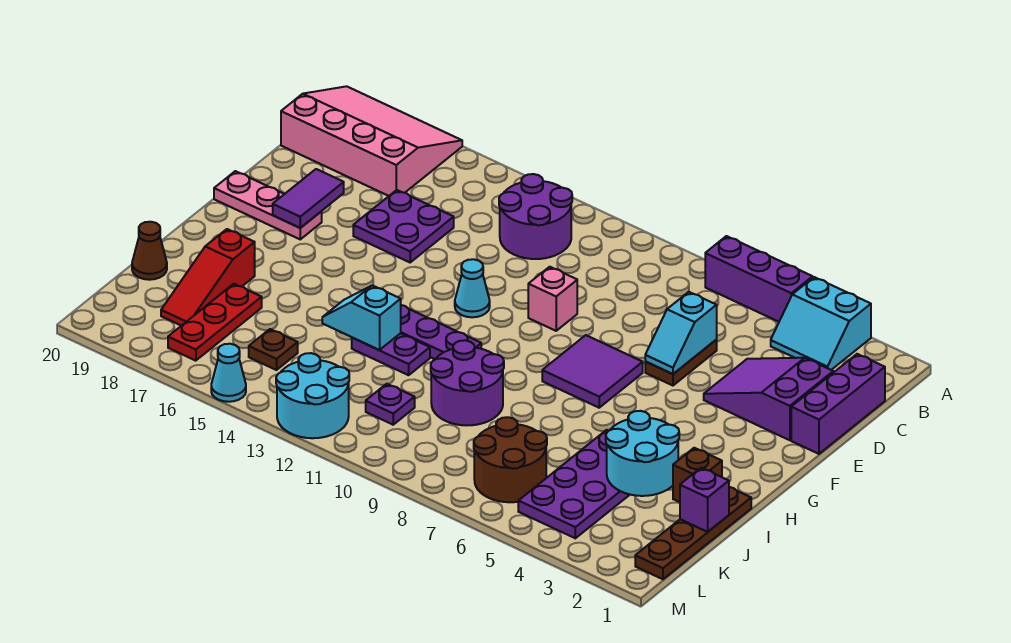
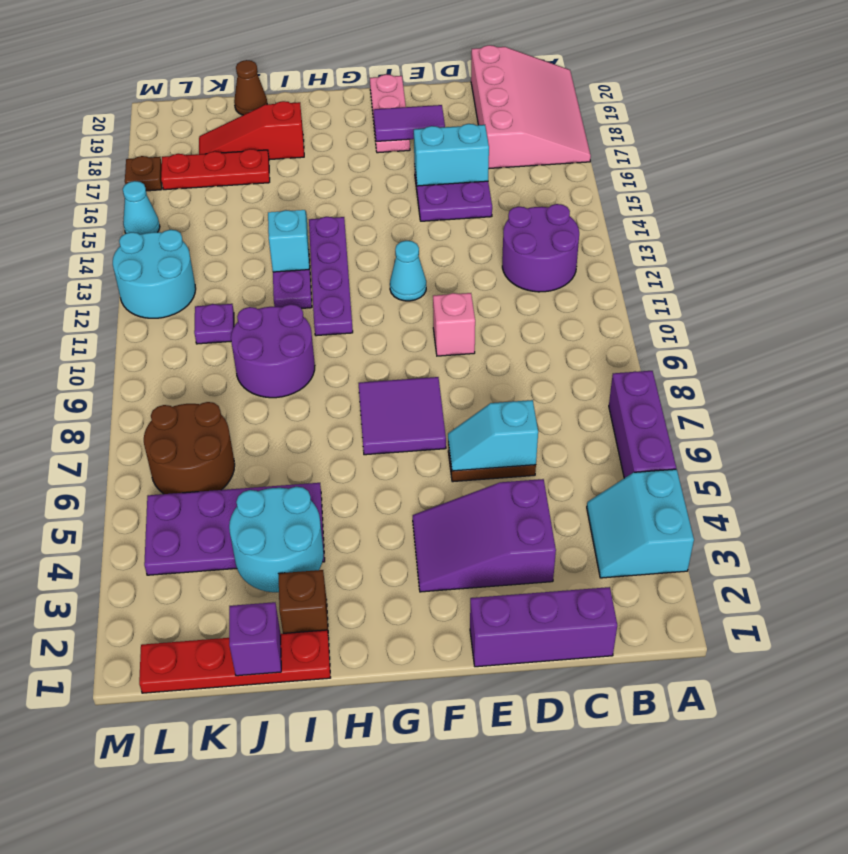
purple slope D2:E4 level 1 top 2 -> purple slope D3:F4 level 1 top D
none -> cyan brick D16:E16 level 2
brown plate I1:L1 level 1 -> red plate I1:L1 level 1
brown plate K15 level 1 -> brown plate M17 level 1

